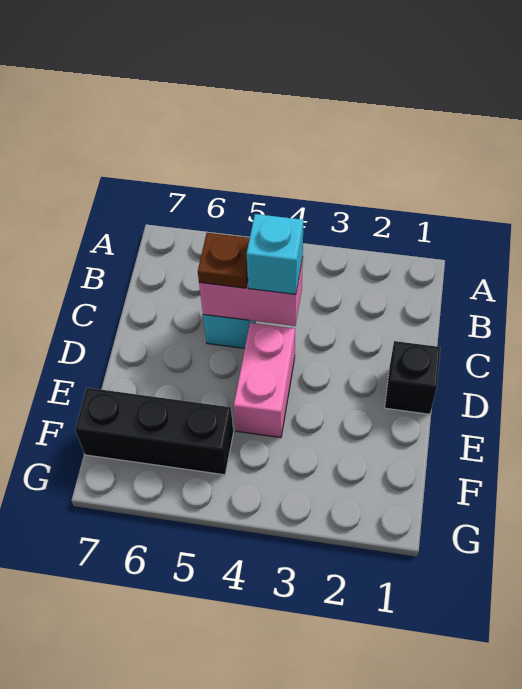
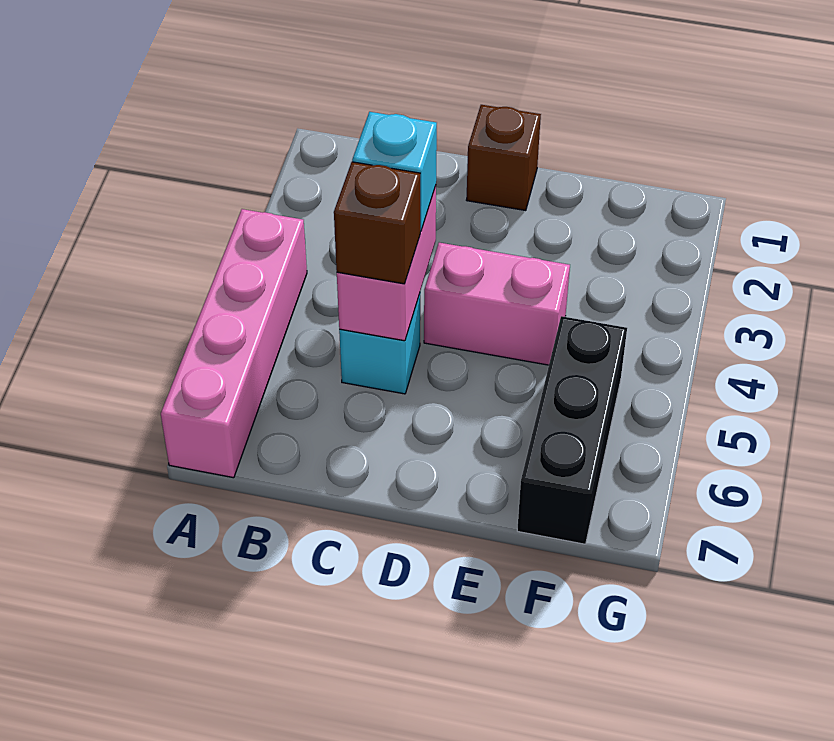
none -> pink brick A4:A7 level 1
brown plate C5 level 3 -> brown brick C5 level 3
black brick D1 level 1 -> brown brick D1 level 1

